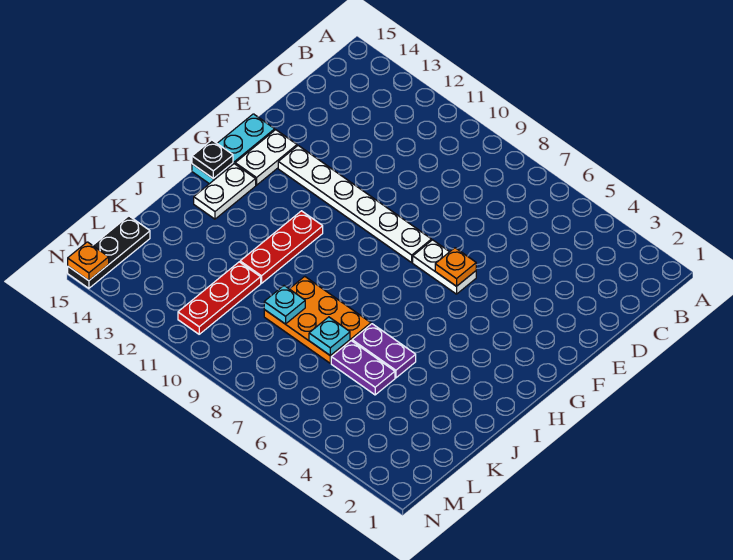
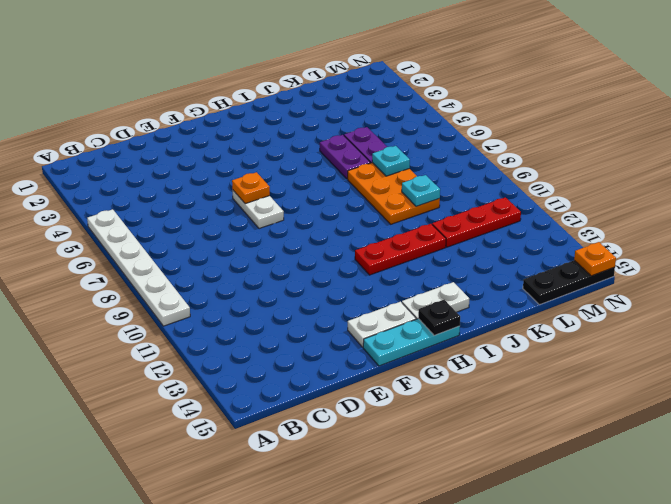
white plate F8:F13 level 1 -> white plate A5:A10 level 1

